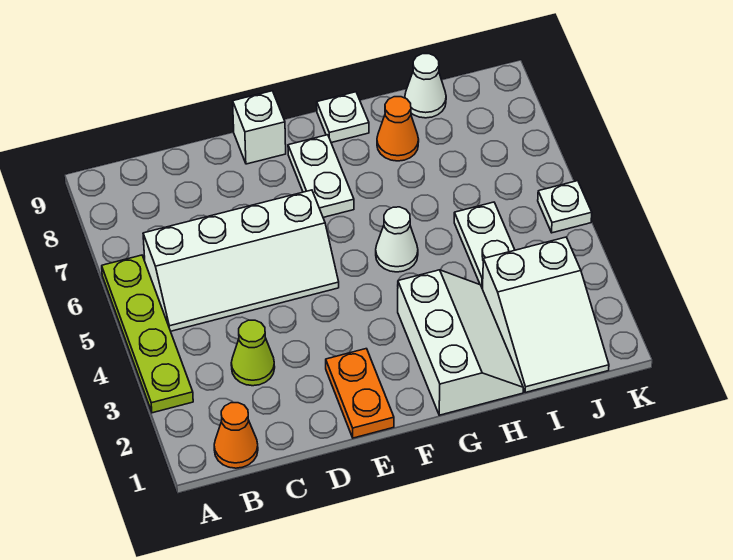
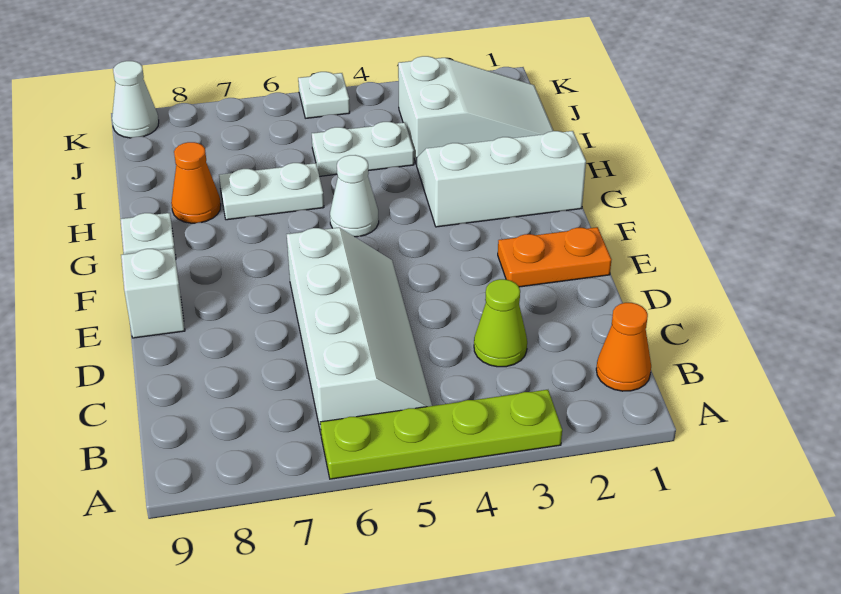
white plate F7:F8 level 1 -> white plate H6:H7 level 1
white cone I9 level 1 -> white cone K9 level 1

